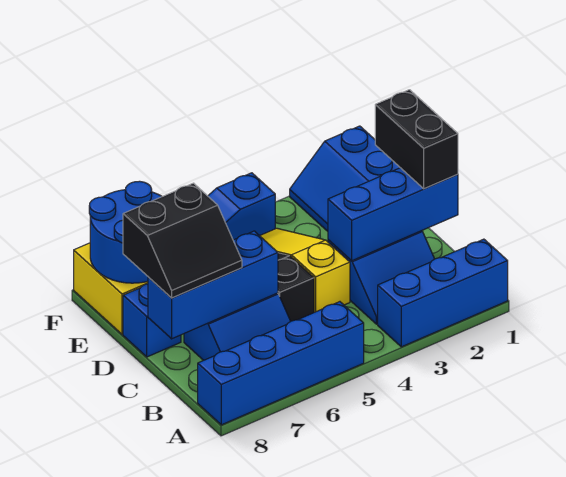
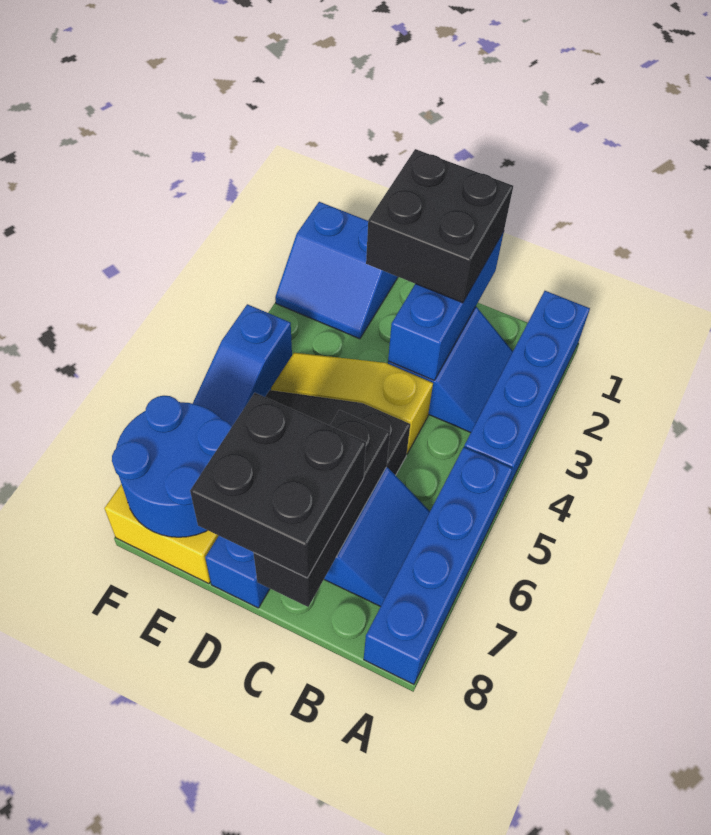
blue brick A1:A3 level 1 -> blue brick A1:A4 level 1
black brick C1:D1 level 3 -> black brick C1:D2 level 3
blue brick C6:C8 level 2 -> black brick C6:C8 level 2
black slope C7:D8 level 3 top D -> black brick C7:D8 level 3

